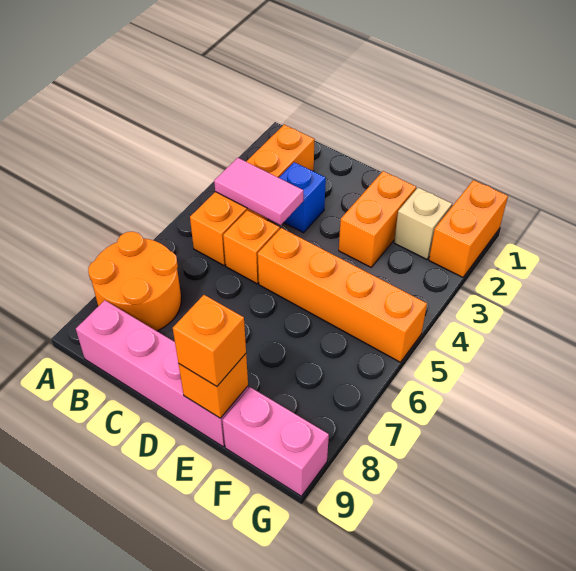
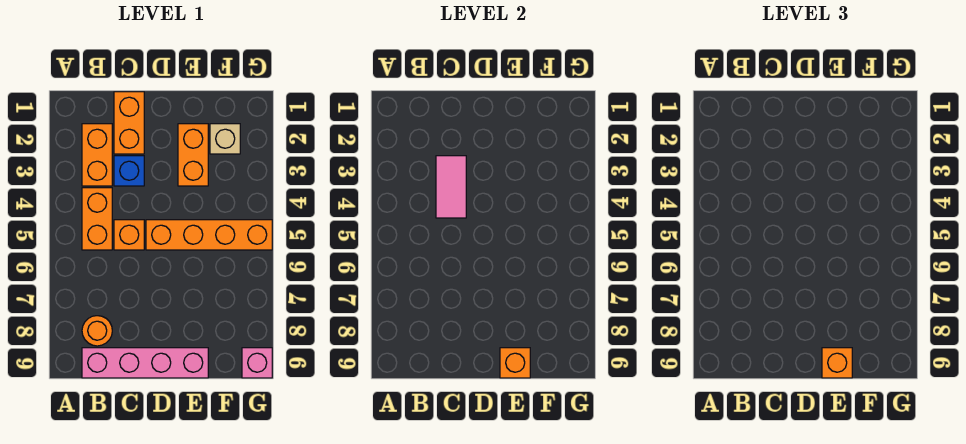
orange round brick A7:B8 level 1 -> orange round brick B8 level 1
pink tile B4:C4 level 2 -> pink tile C3:C4 level 2
pink brick F9:G9 level 1 -> pink brick G9 level 1
orange brick G1:G2 level 1 -> orange brick C1:C2 level 1

